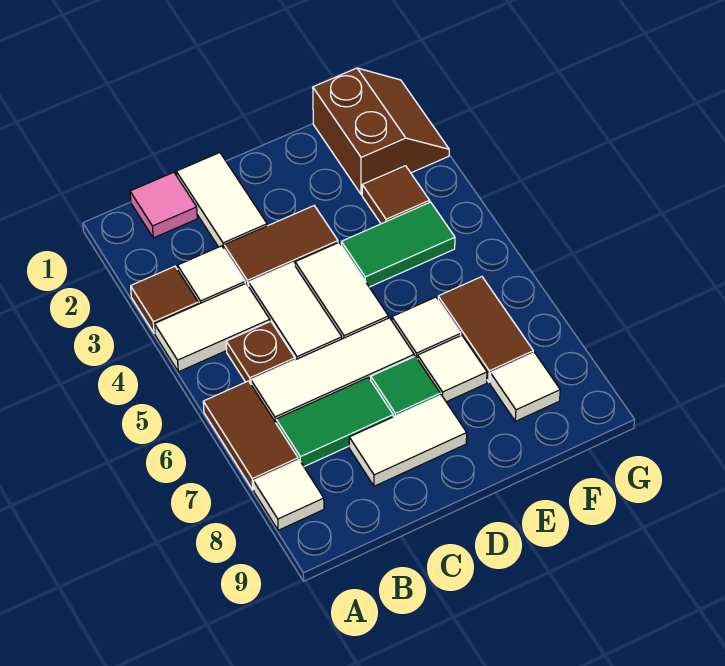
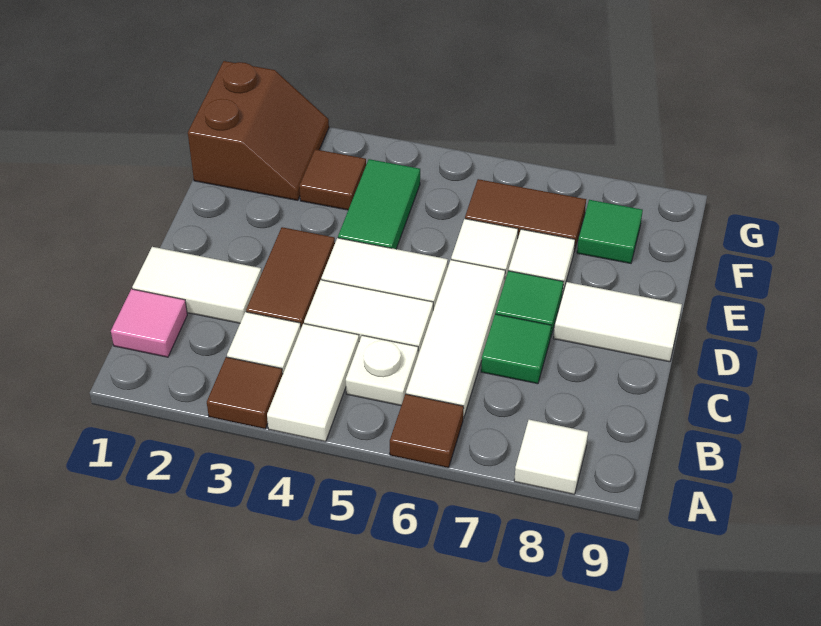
brown tile A6:A7 level 1 -> brown tile A6 level 1
brown plate B5 level 1 -> white plate B5 level 1
green tile B7:C7 level 1 -> green tile C7 level 1
white tile C8:D8 level 1 -> white tile D8:D9 level 1
brown slope F1:G2 level 1 top F -> brown slope F1:G2 level 1 top 1
white tile F8 level 1 -> green tile F8 level 1

